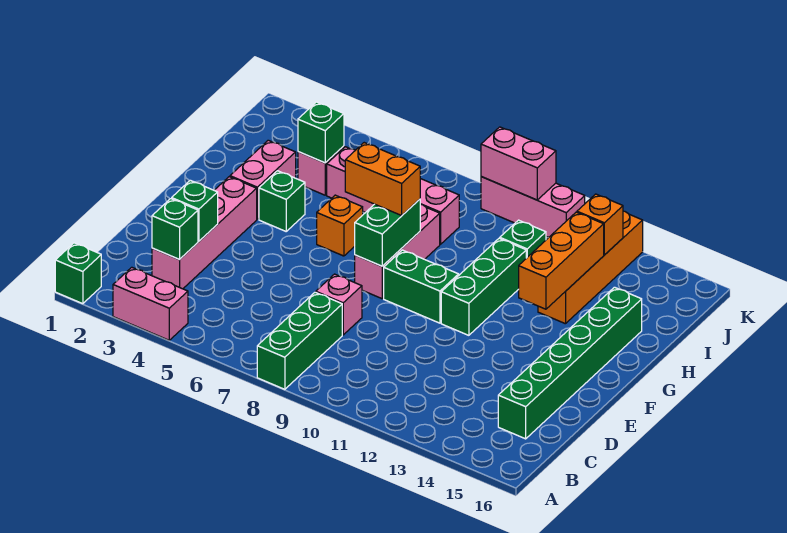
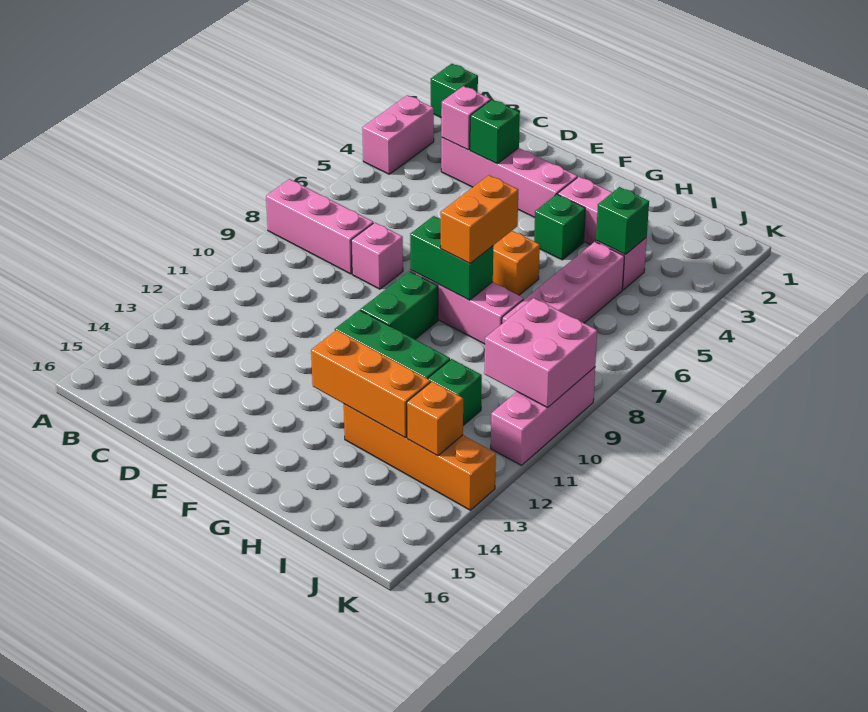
green brick A8:C8 level 1 -> pink brick A8:C8 level 1
green brick C3 level 2 -> pink brick C3 level 2
green brick C15:H15 level 1 -> none
pink brick K9:K10 level 2 -> pink brick J9:K10 level 2

